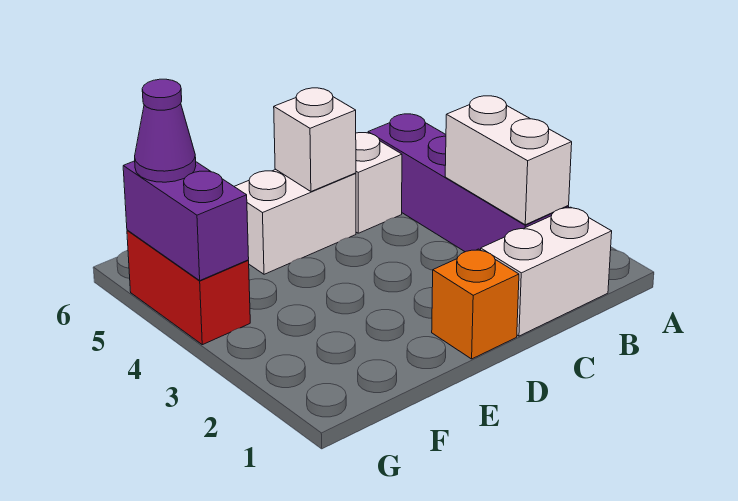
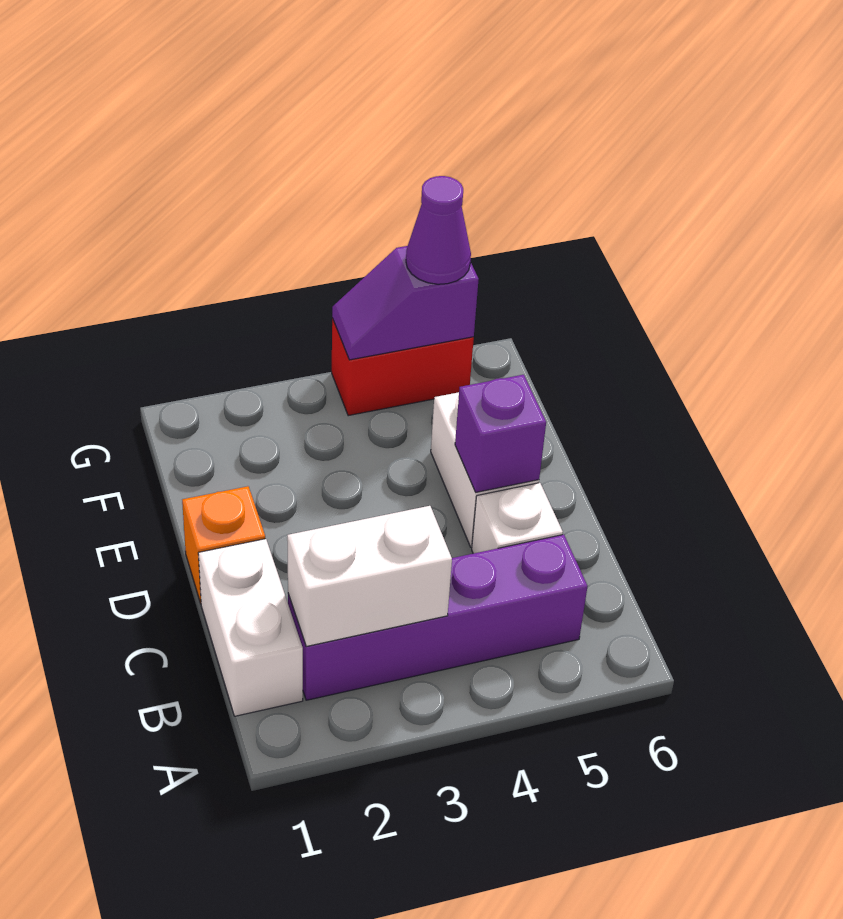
white brick D5 level 2 -> purple brick D5 level 2
purple brick G4:G5 level 2 -> purple slope G4:G5 level 2 top 5

